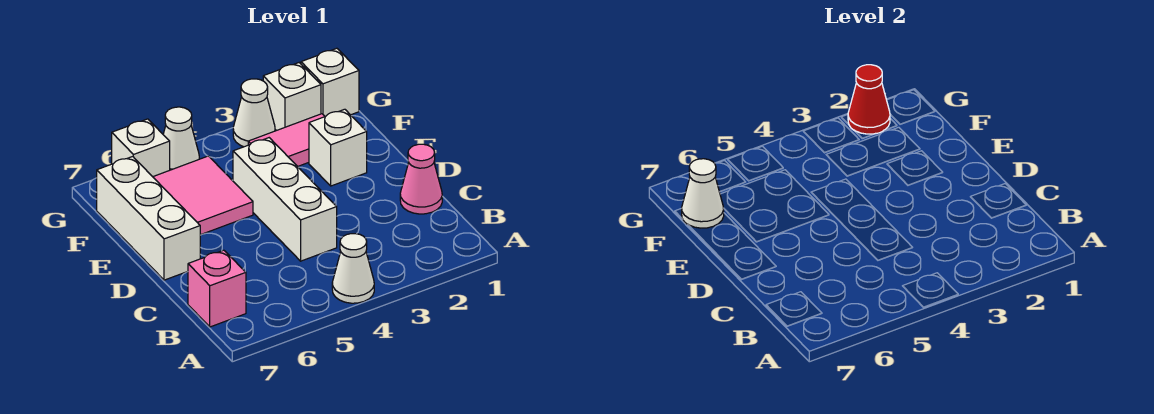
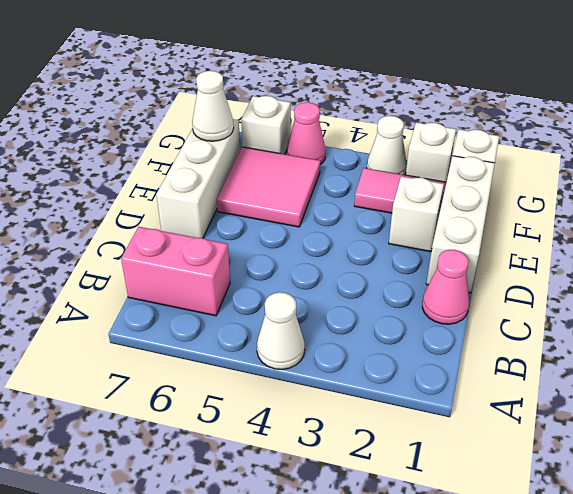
pink brick B7 level 1 -> pink brick B6:B7 level 1
white brick C4:E4 level 1 -> white brick D1:F1 level 1
red cone G2 level 2 -> none
white cone G5 level 1 -> pink cone G5 level 1

